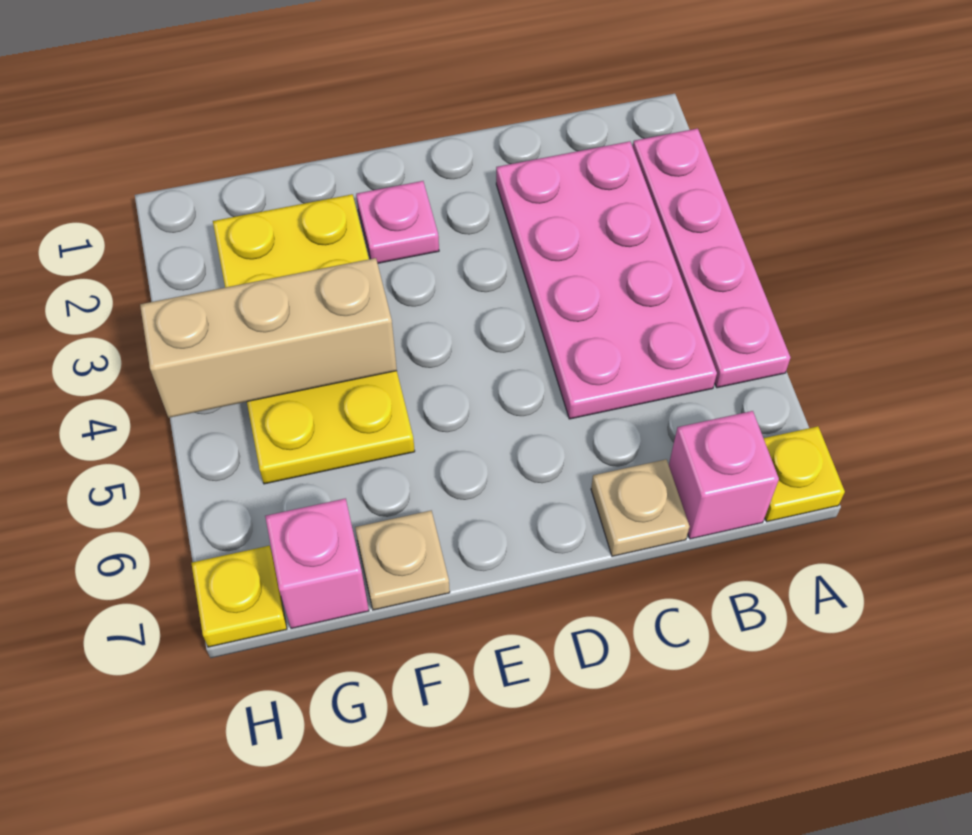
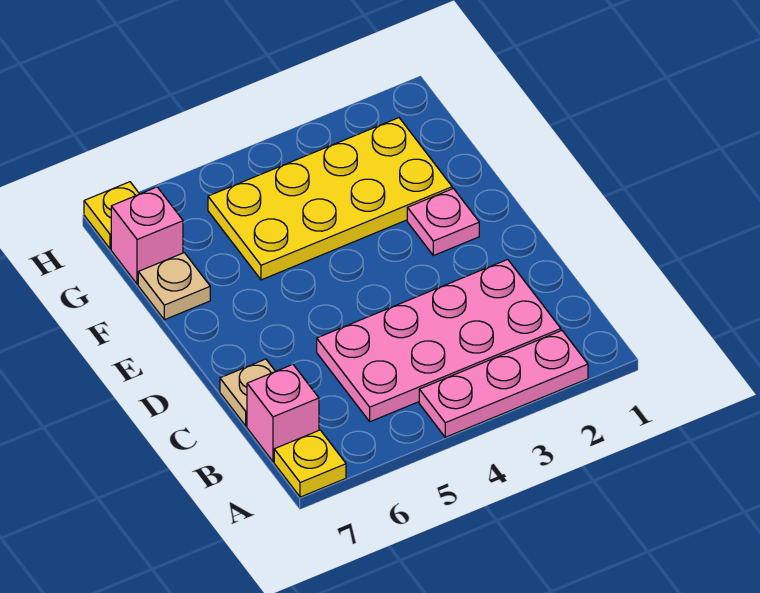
pink plate A2:A5 level 1 -> pink plate A2:A4 level 1
tan brick F4:H4 level 2 -> none

